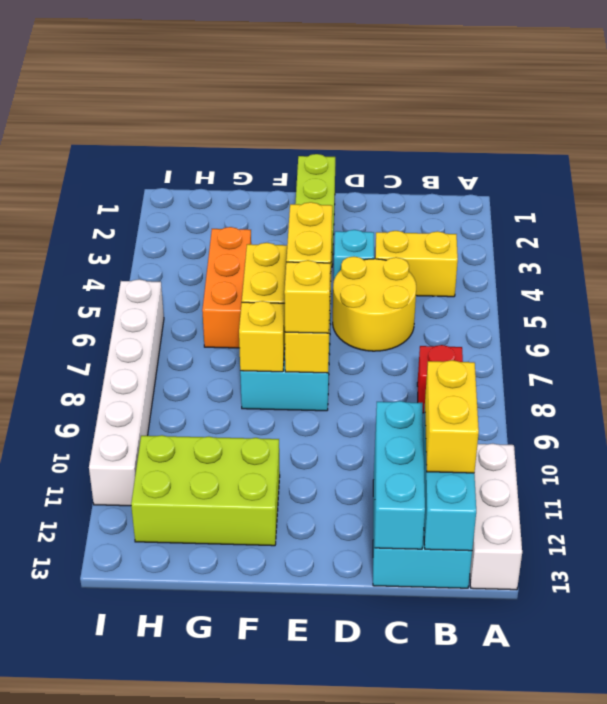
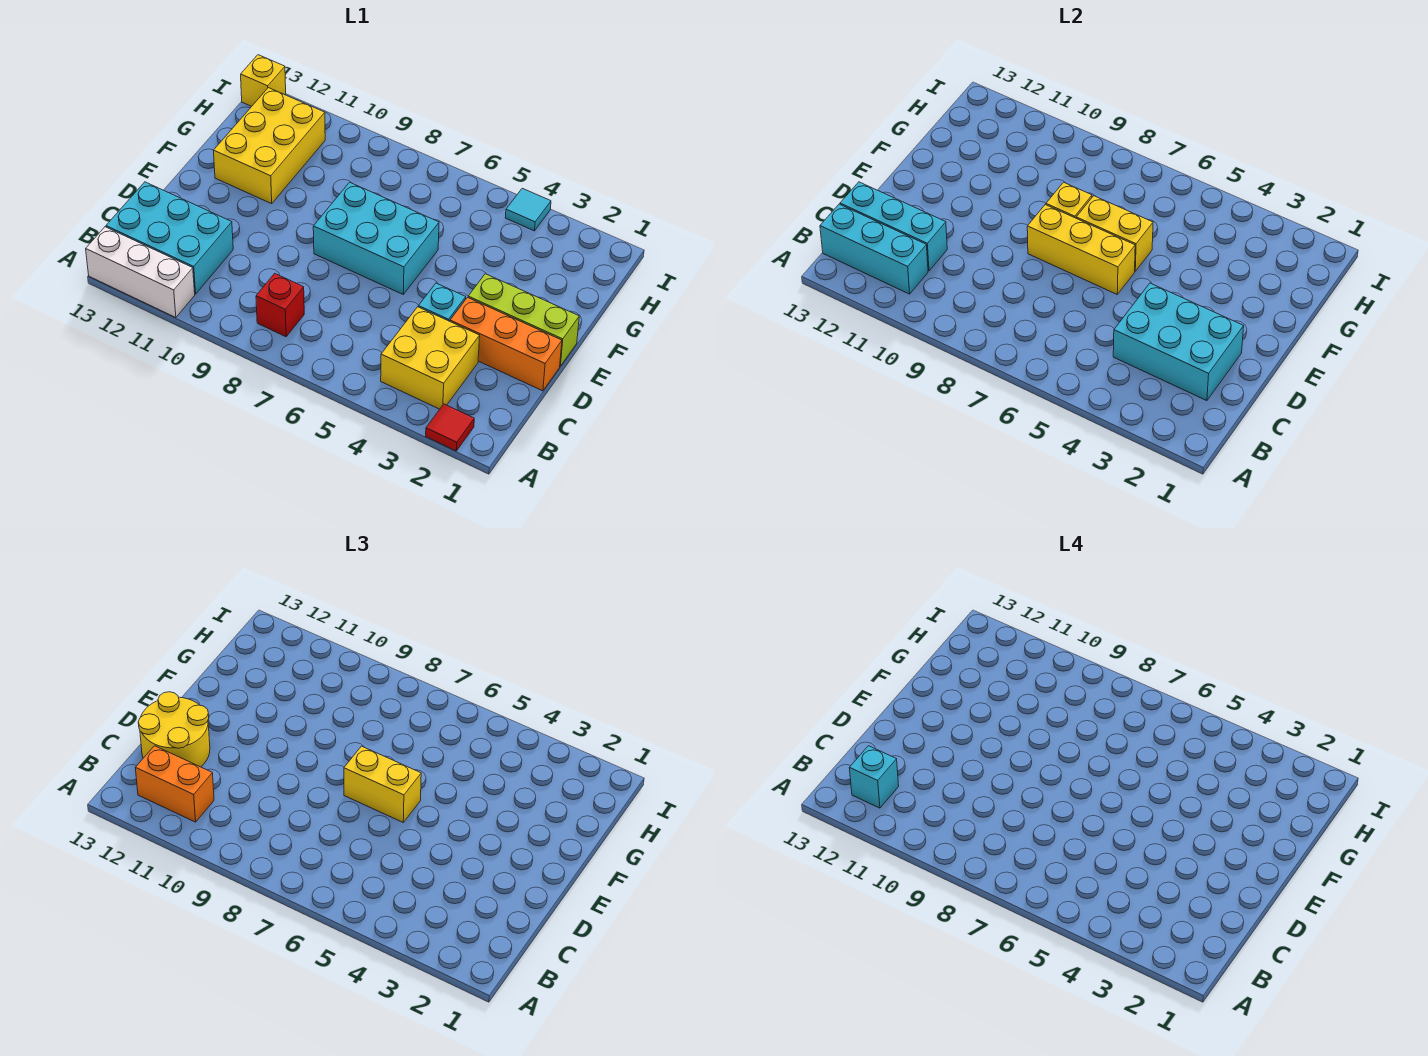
none -> red tile A2 level 1
yellow brick B4:C4 level 1 -> yellow brick B3:C4 level 1
yellow brick B11:B12 level 3 -> orange brick B11:B12 level 3
none -> cyan brick B12 level 4
none -> cyan brick C2:D4 level 2
yellow round brick C5:D6 level 1 -> yellow round brick C12:D13 level 3
yellow brick E8 level 3 -> yellow brick I13 level 1
lime brick F11:H12 level 1 -> yellow brick F11:H12 level 1
orange brick G4:G6 level 1 -> orange brick D1:D3 level 1
none -> cyan tile I4 level 1
white brick I6:I11 level 1 -> none

